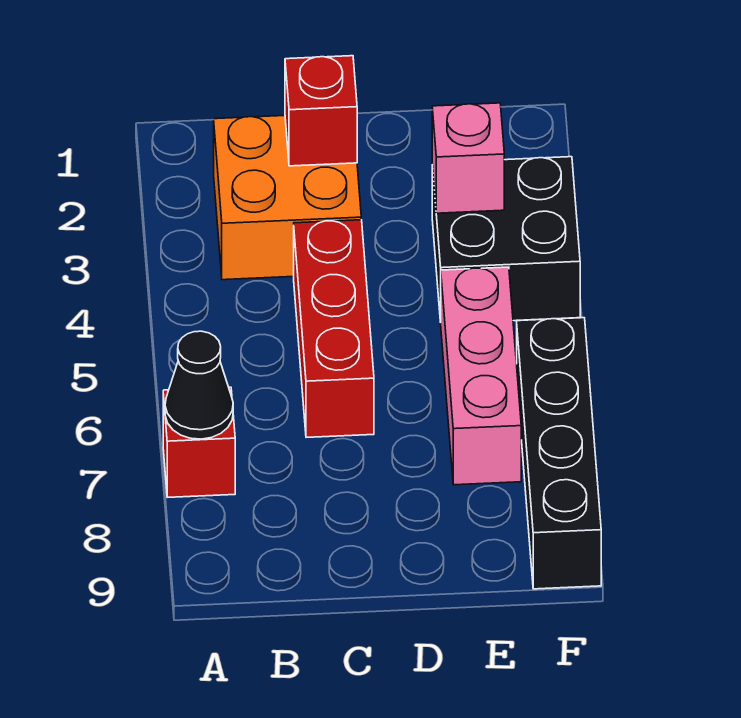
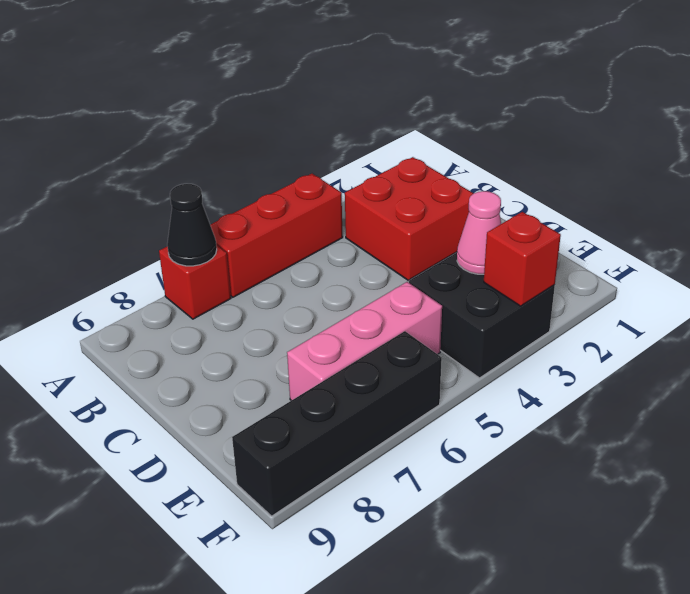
orange brick B2:C3 level 1 -> red brick B2:C3 level 1
red brick C2 level 2 -> red brick F3 level 2
red brick C4:C6 level 1 -> red brick A4:A6 level 1
pink brick E3 level 2 -> pink cone E3 level 2

